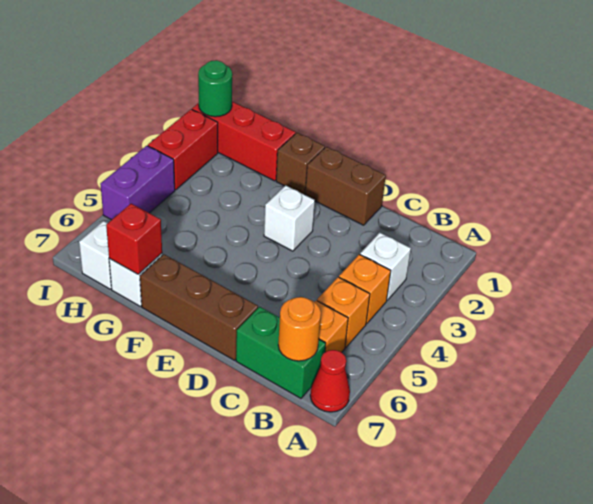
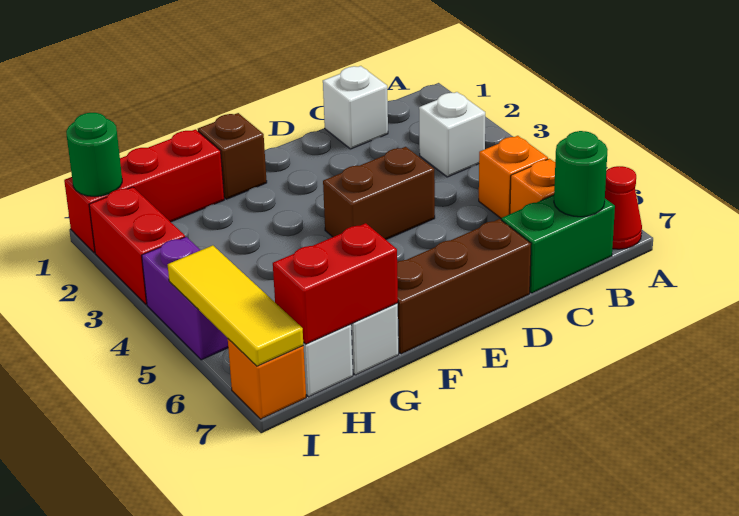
orange brick B4 level 1 -> orange brick I7 level 1
orange round brick B7 level 2 -> green round brick B7 level 2
brown brick D1:E1 level 1 -> brown brick D4:E4 level 1
white brick E3 level 1 -> white brick C1 level 1
red brick G7 level 2 -> red brick G7:H7 level 2
none -> yellow tile I5:I7 level 2

